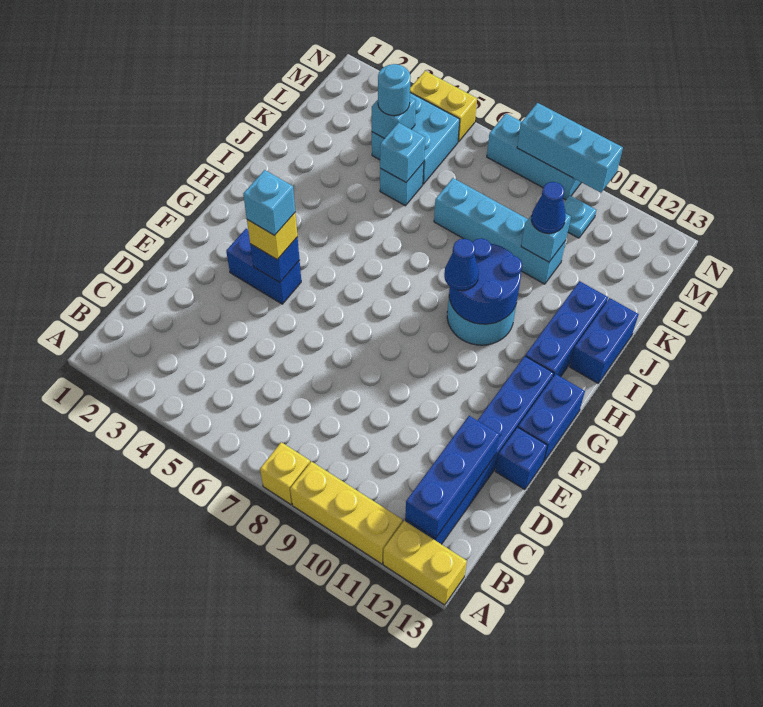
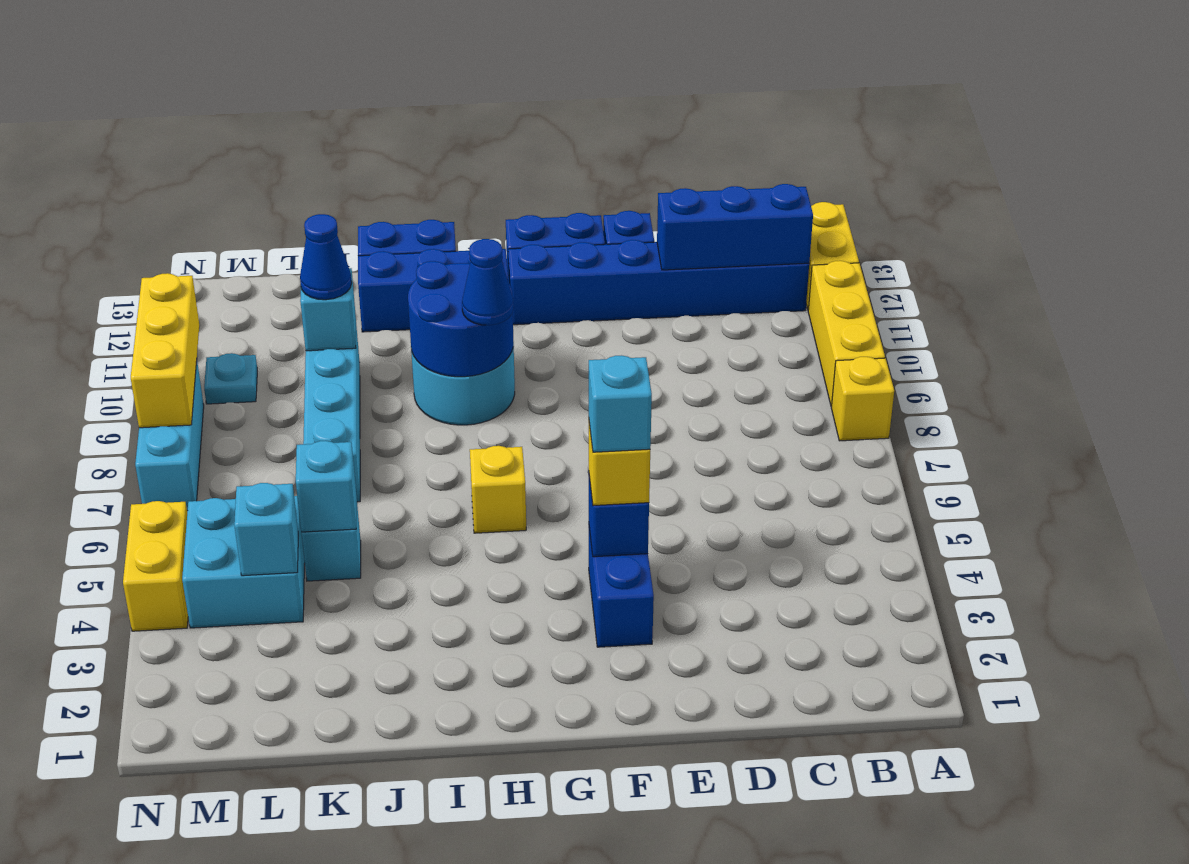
none -> yellow brick H6 level 1
cyan round brick L4 level 3 -> none
cyan brick N8:N10 level 2 -> yellow brick N8:N10 level 2

